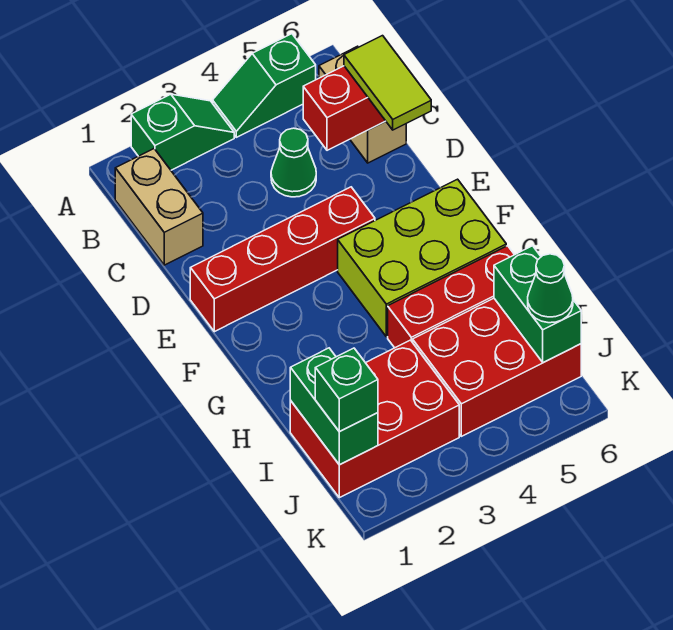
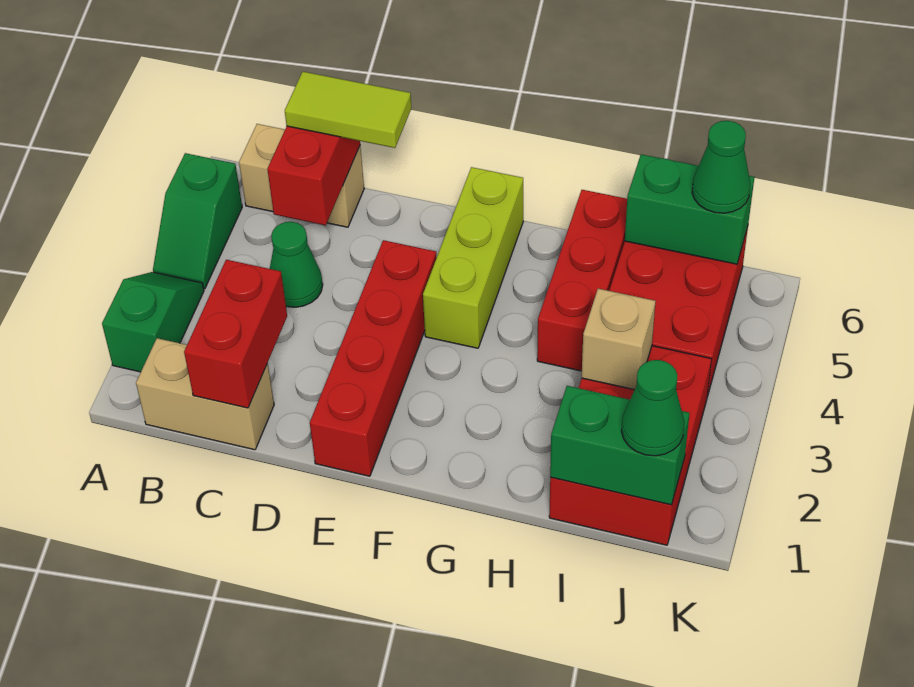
none -> red brick C1:C2 level 2
lime brick F4:G6 level 1 -> lime brick F4:F6 level 1
none -> tan brick I3 level 2
green brick J1 level 3 -> green cone J1 level 3

